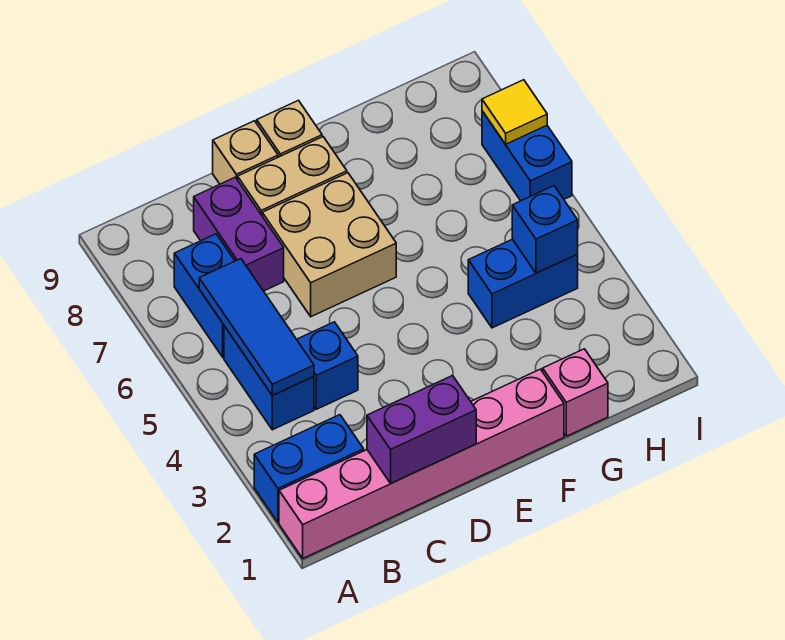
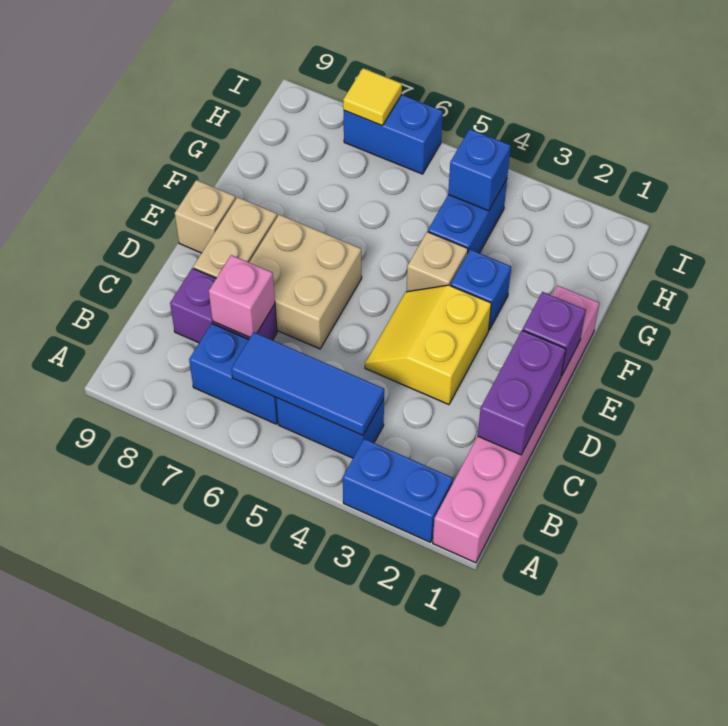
blue brick A2:B2 level 1 -> blue brick A2:A3 level 1
blue brick C4 level 1 -> blue brick F3 level 1
none -> yellow slope D3:E4 level 1 top 3
tan brick D9 level 1 -> tan brick F4 level 1
none -> purple brick E1 level 2
pink brick G1 level 1 -> pink brick C7 level 2

